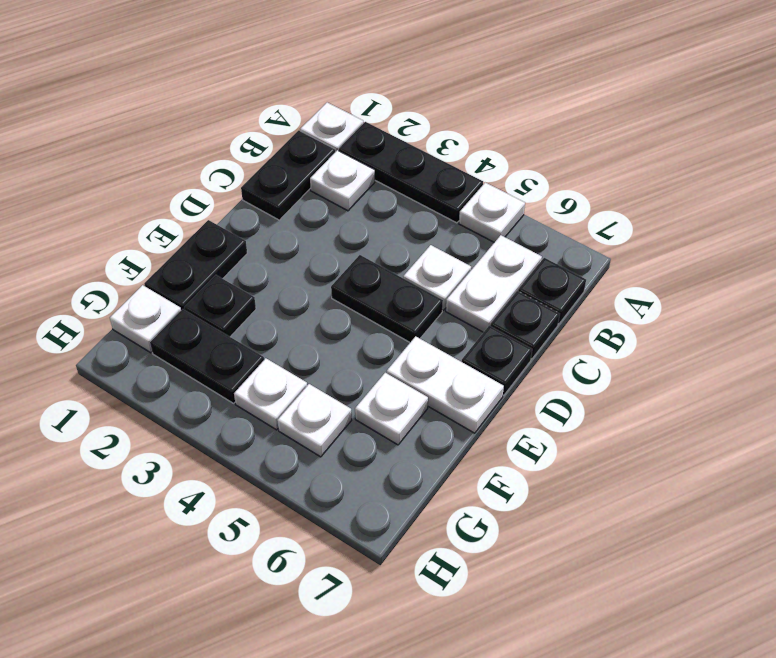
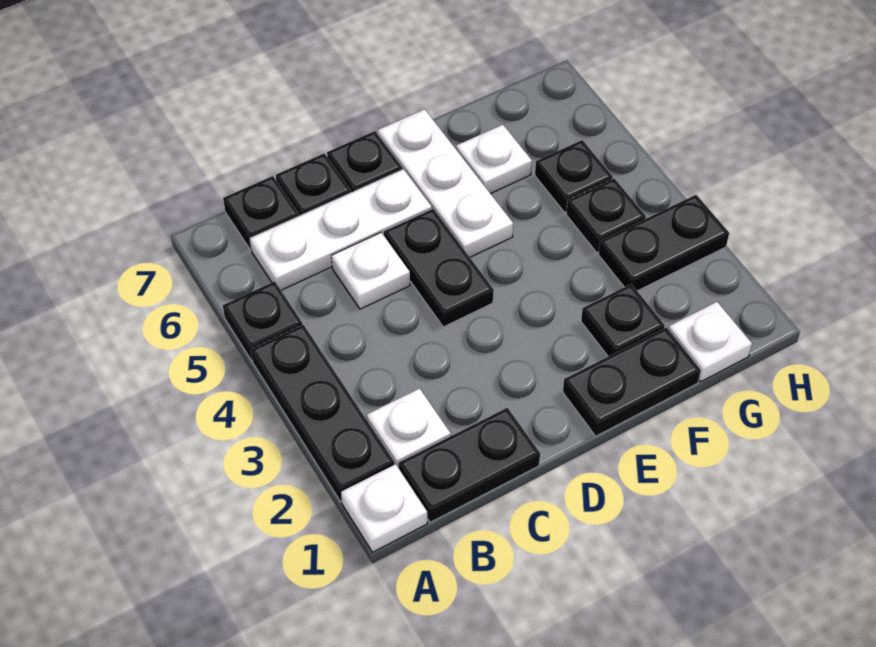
white plate A5 level 1 -> black plate A5 level 1
white plate B6:C6 level 1 -> white plate B6:D6 level 1
white plate E6:E7 level 1 -> white plate E5:E7 level 1
black plate G2:G3 level 1 -> black plate G3:H3 level 1
white plate G4 level 1 -> black plate G4 level 1
white plate G5 level 1 -> black plate G5 level 1

